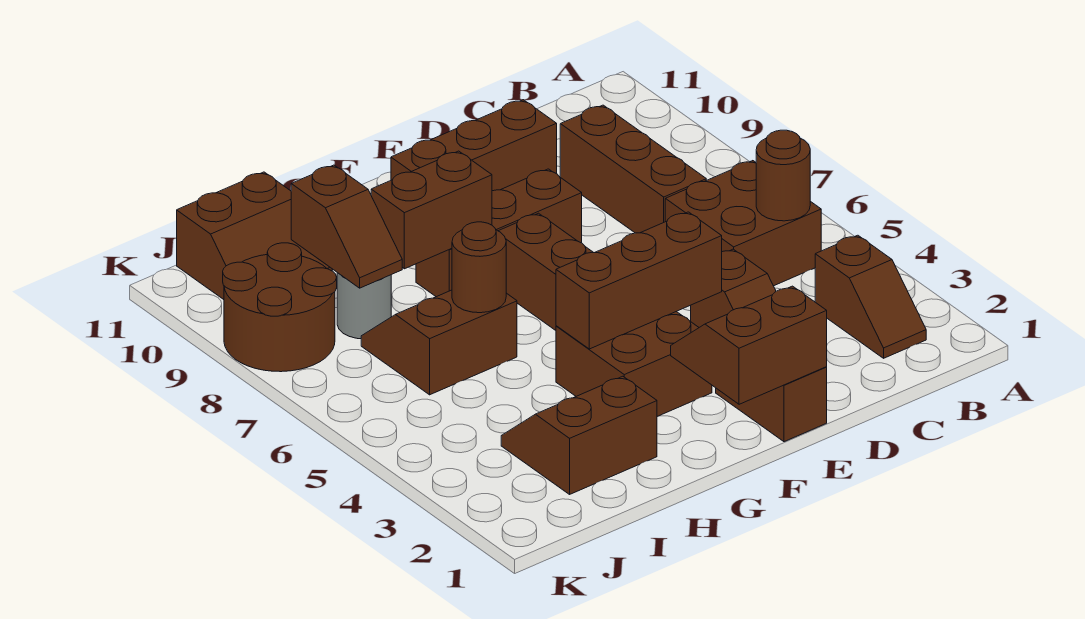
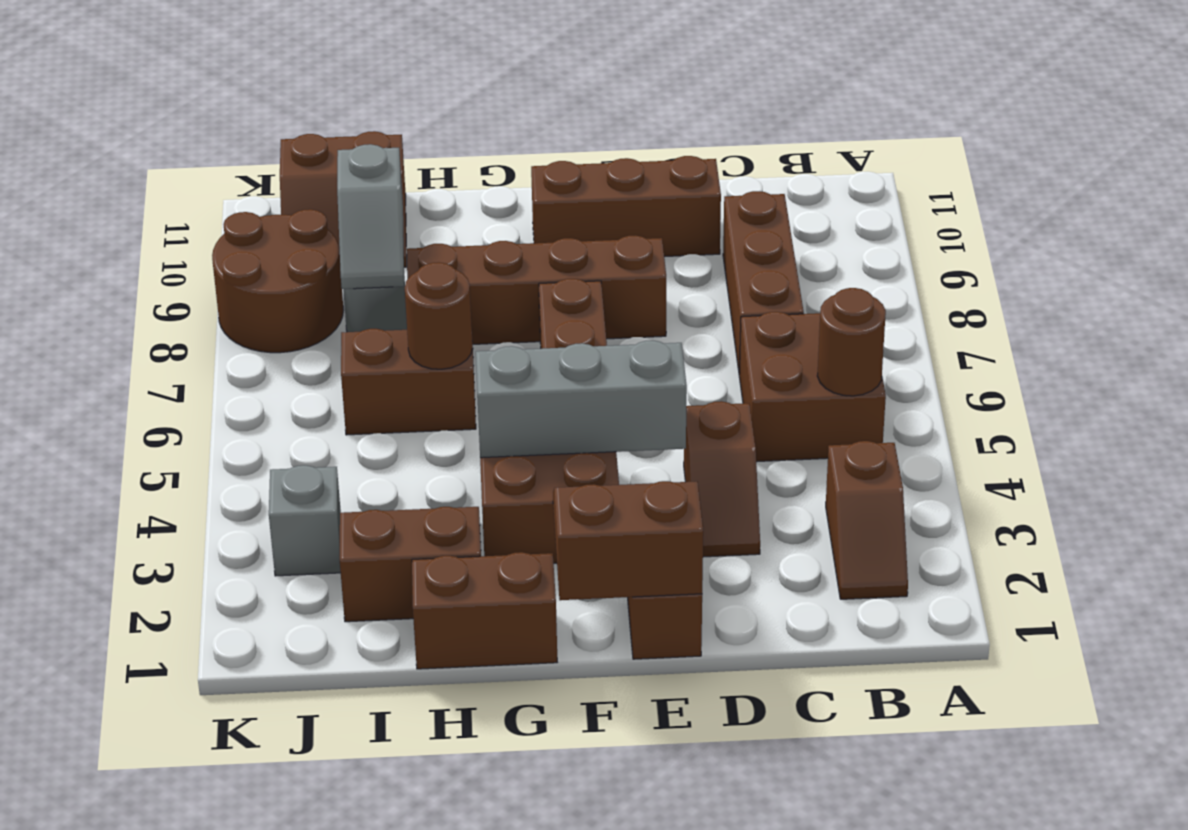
brown brick E4:G4 level 2 -> grey brick E4:G4 level 2
brown brick E8:G8 level 1 -> brown brick E8:H8 level 1
brown brick G8:H8 level 2 -> brown brick G1:H1 level 1
brown slope I8:I9 level 2 top 9 -> grey slope I8:I9 level 2 top 9
none -> grey brick J3 level 1

